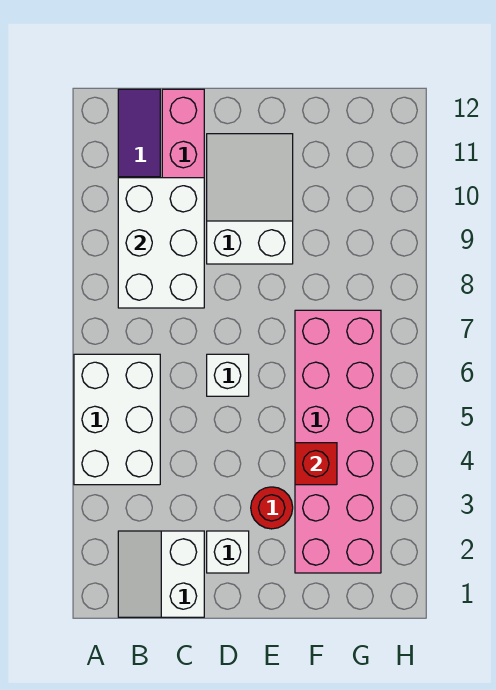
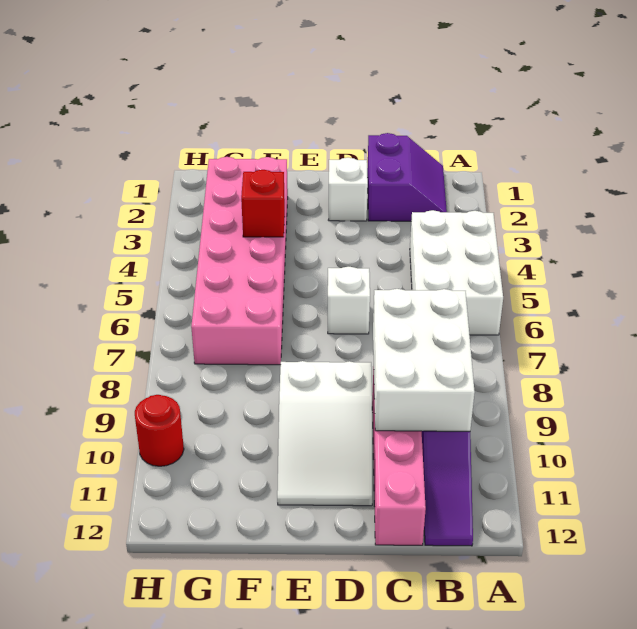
white slope B1:C2 level 1 top C -> purple slope B1:C2 level 1 top C
red round brick E3 level 1 -> red round brick H10 level 1

